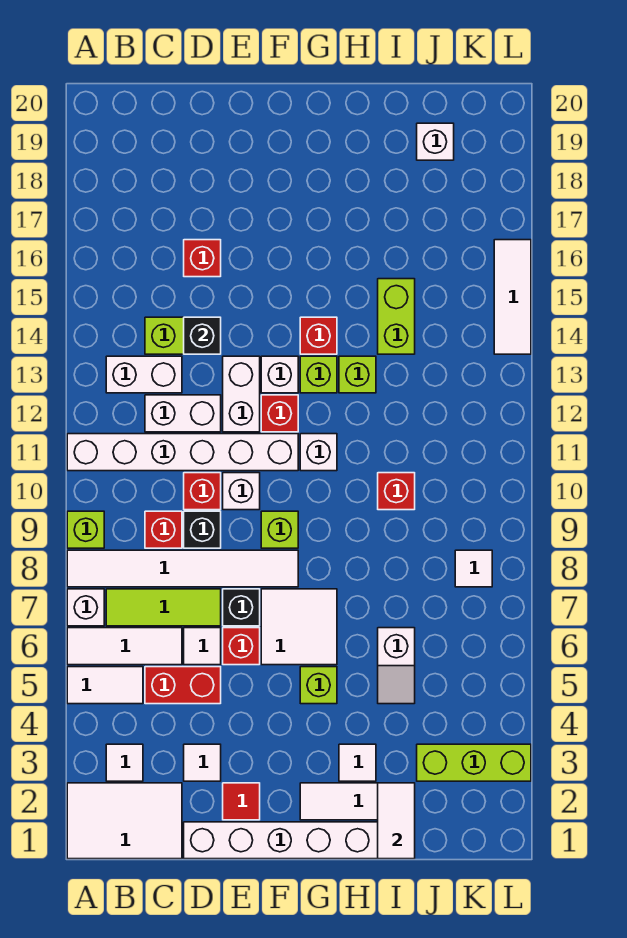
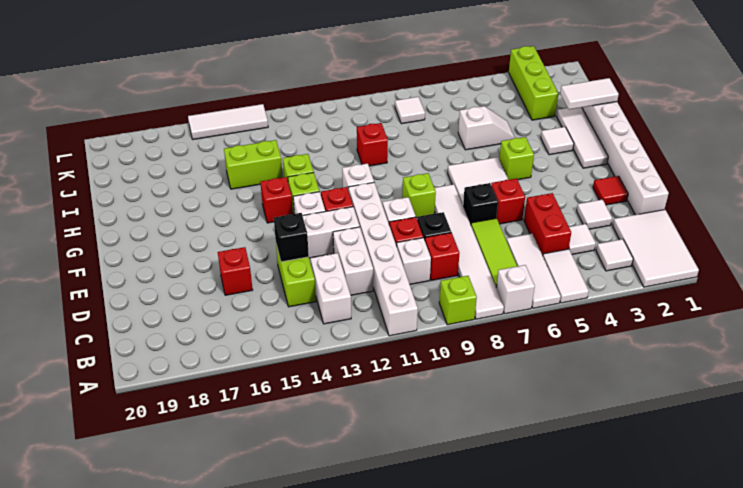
white tile D6 level 1 -> white tile C4 level 1
white brick J19 level 1 -> white brick C10 level 1

